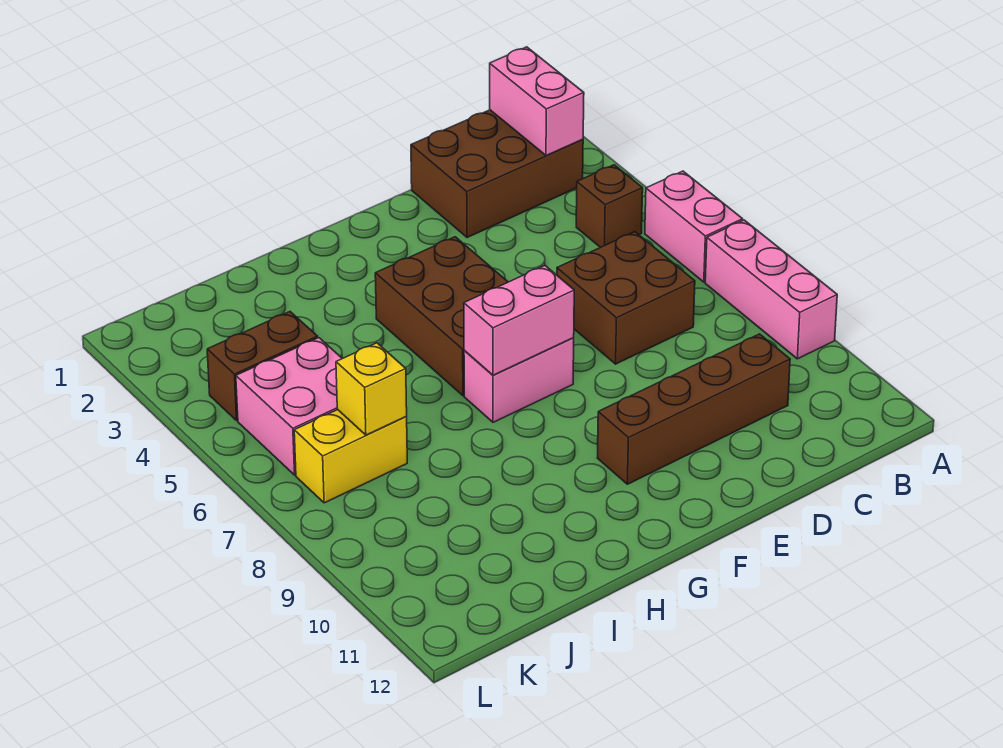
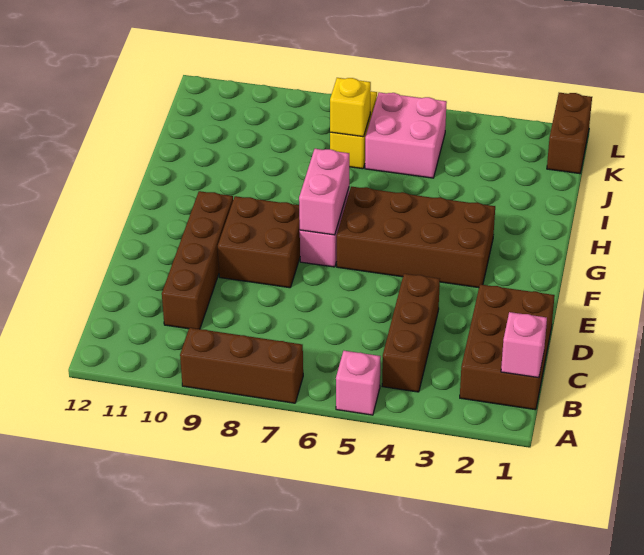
pink brick A5:A6 level 1 -> pink brick A5 level 1
pink brick A7:A9 level 1 -> brown brick A7:A9 level 1
pink brick B1:B2 level 2 -> pink brick B1 level 2
brown brick B4 level 1 -> brown brick B4:D4 level 1
brown brick C6:D7 level 1 -> brown brick E8:F9 level 1
brown brick F4:G6 level 1 -> brown brick F3:G6 level 1
brown brick J4:K4 level 1 -> brown brick K1:L1 level 1

